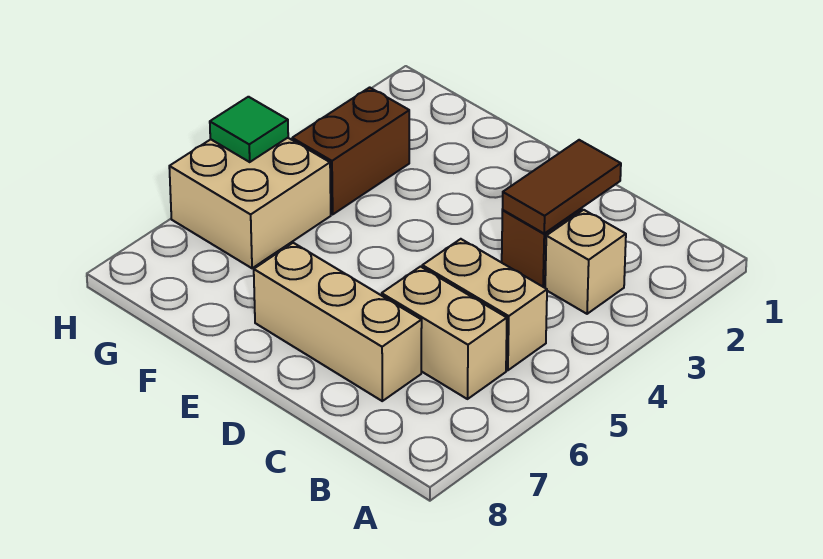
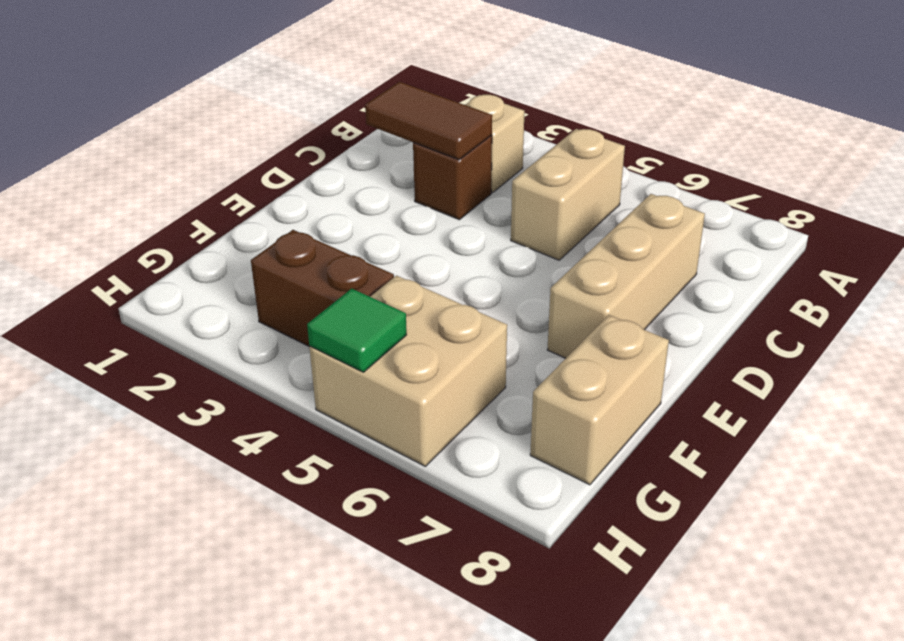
tan brick B6:C6 level 1 -> tan brick F8:G8 level 1

